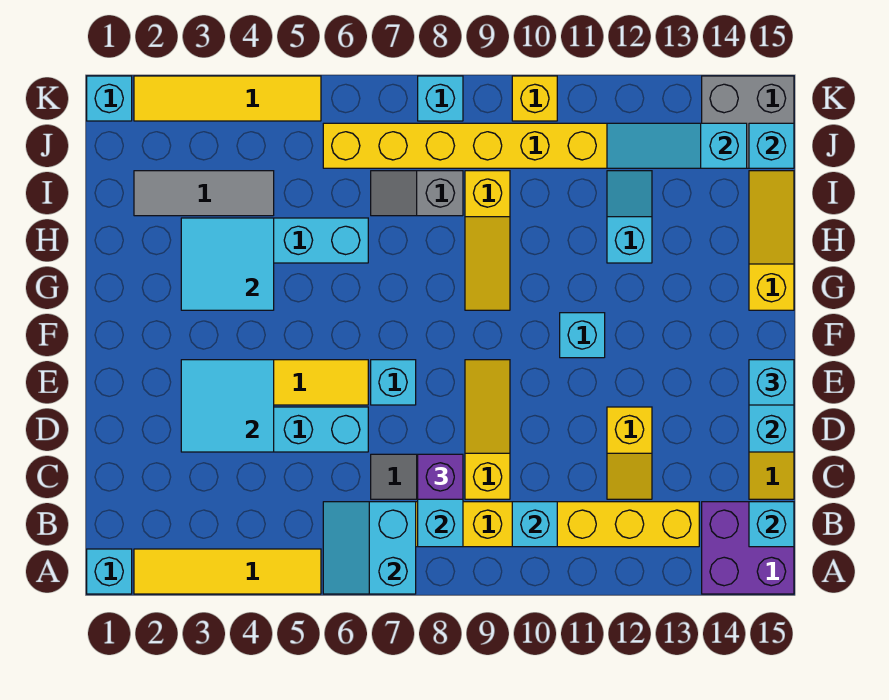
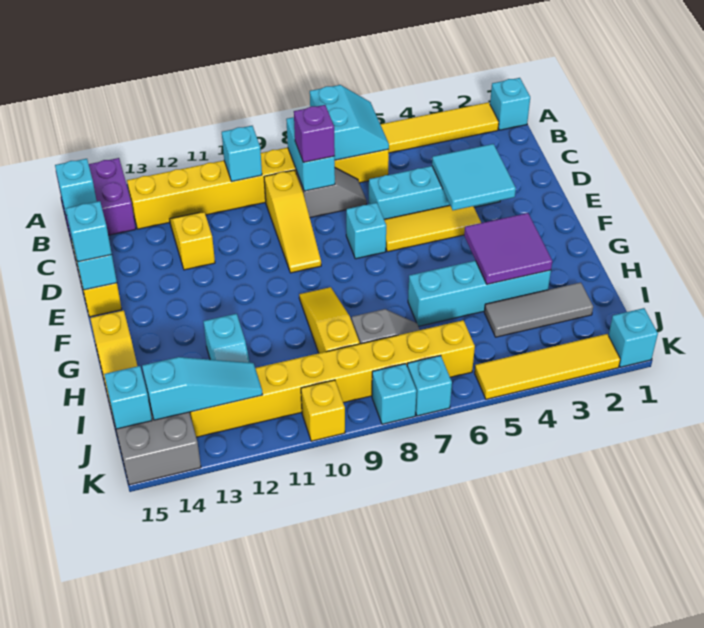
cyan brick F11 level 1 -> cyan brick K7 level 1
cyan tile G3:H4 level 2 -> purple tile G3:H4 level 2

